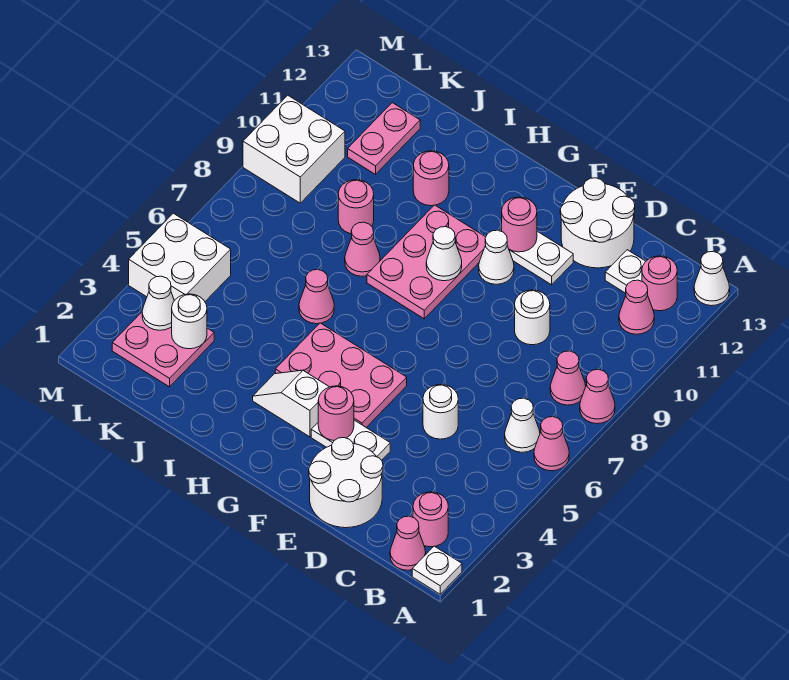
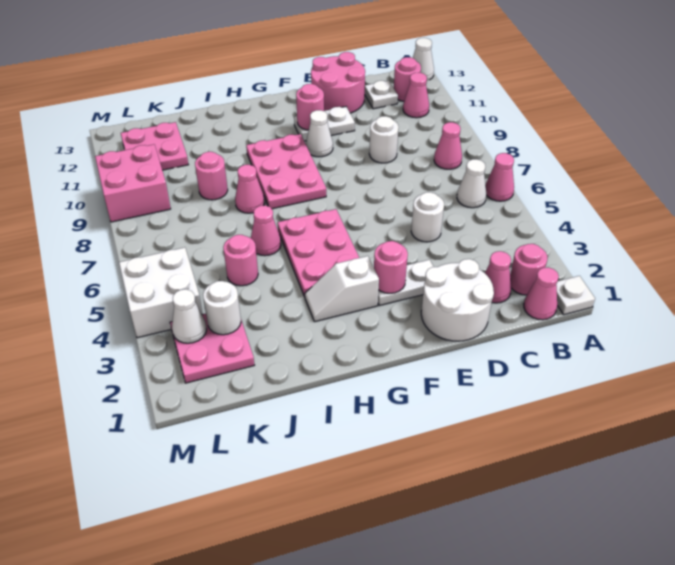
pink cone A8 level 1 -> pink cone C2 level 1
white round brick D12:E13 level 1 -> pink round brick D12:E13 level 1
pink plate F4:H5 level 1 -> pink plate G4:H6 level 1
white cone G9 level 2 -> none
pink round brick I11 level 1 -> pink round brick J5 level 1
pink plate K11:K12 level 1 -> pink plate K11:L12 level 1
white brick L9:M10 level 1 -> pink brick L9:M10 level 1

